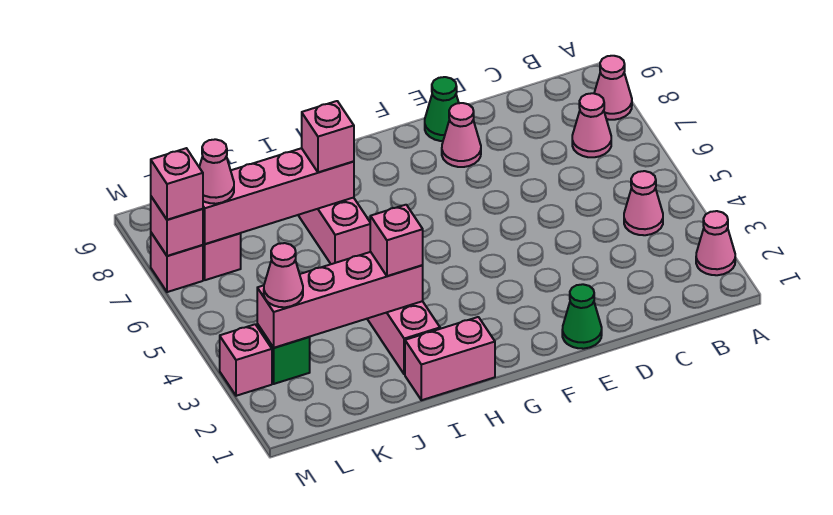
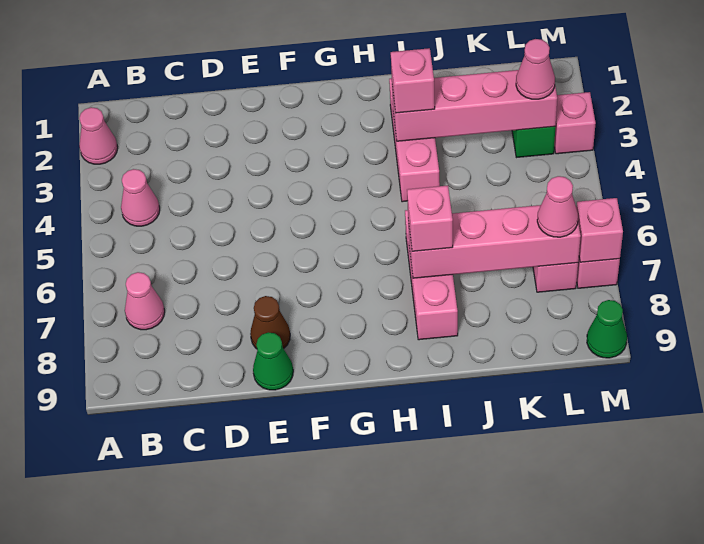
pink cone A8 level 1 -> none
green cone E1 level 1 -> green cone M9 level 1
pink cone E8 level 1 -> brown cone E8 level 1
pink brick H1:I1 level 1 -> none
pink brick M7 level 3 -> none

